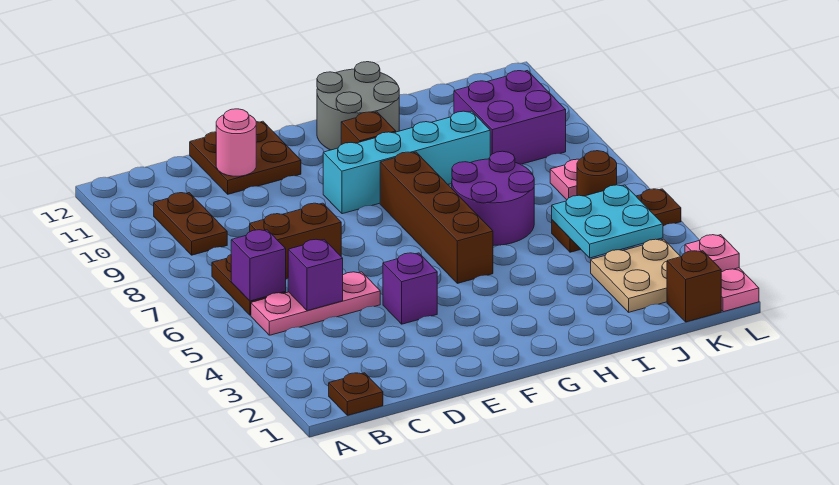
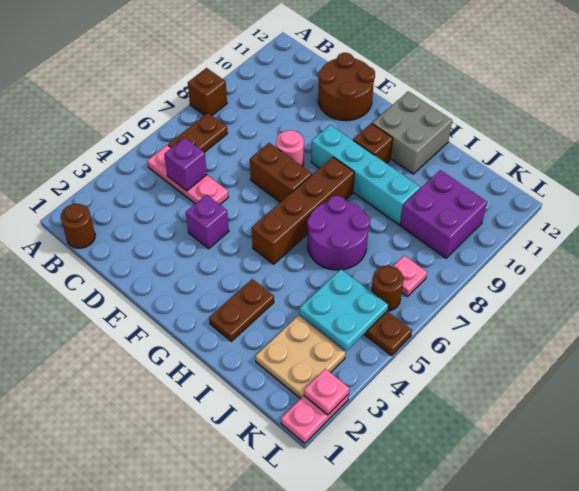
brown plate B1 level 1 -> brown round brick B1 level 1
purple brick B6 level 2 -> none
brown plate B9:B10 level 1 -> brown plate H2:H3 level 1
brown brick C7:D7 level 1 -> brown brick E7:F7 level 1
brown plate D11:E12 level 1 -> brown round brick D11:E12 level 1
pink round brick D11 level 2 -> pink round brick E8 level 1
grey round brick G11:H12 level 1 -> grey brick G11:H12 level 1
brown brick K1 level 1 -> brown brick A8 level 1

